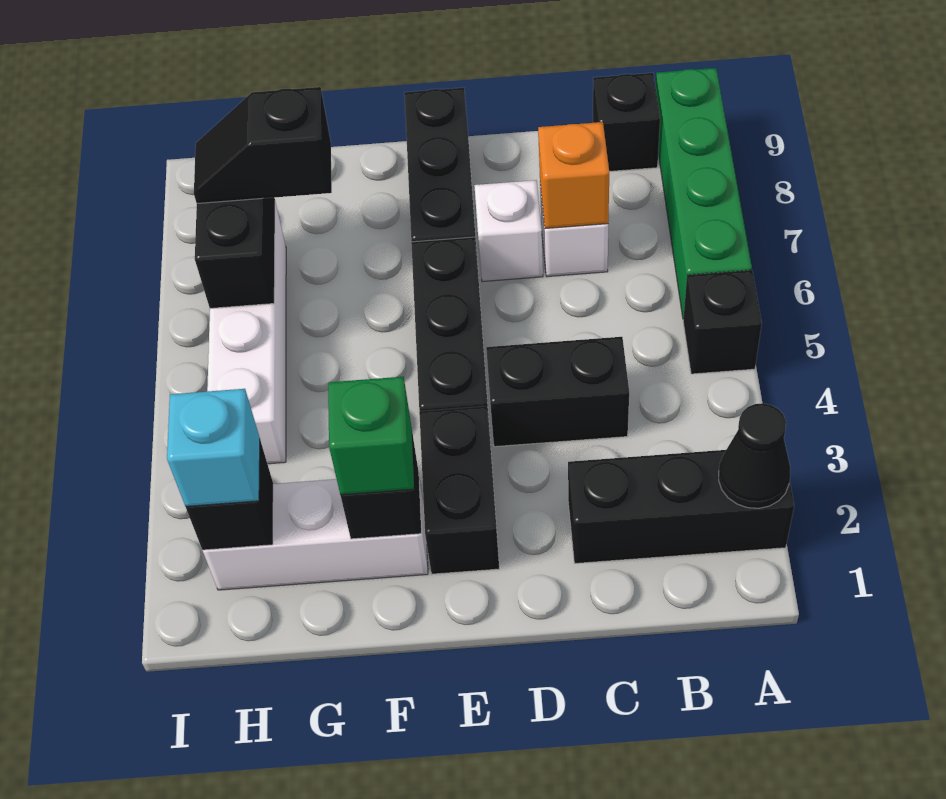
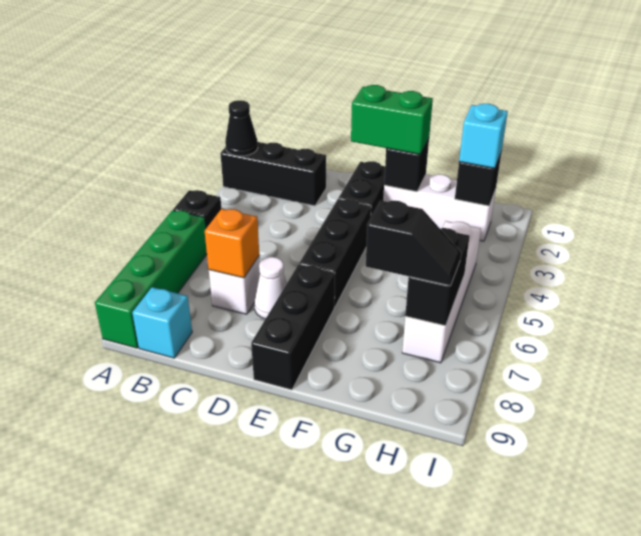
black brick B9 level 1 -> cyan brick B9 level 1
black brick C4:D4 level 1 -> none
white brick D7 level 1 -> white cone D7 level 1
green brick F2 level 3 -> green brick E2:F2 level 3

